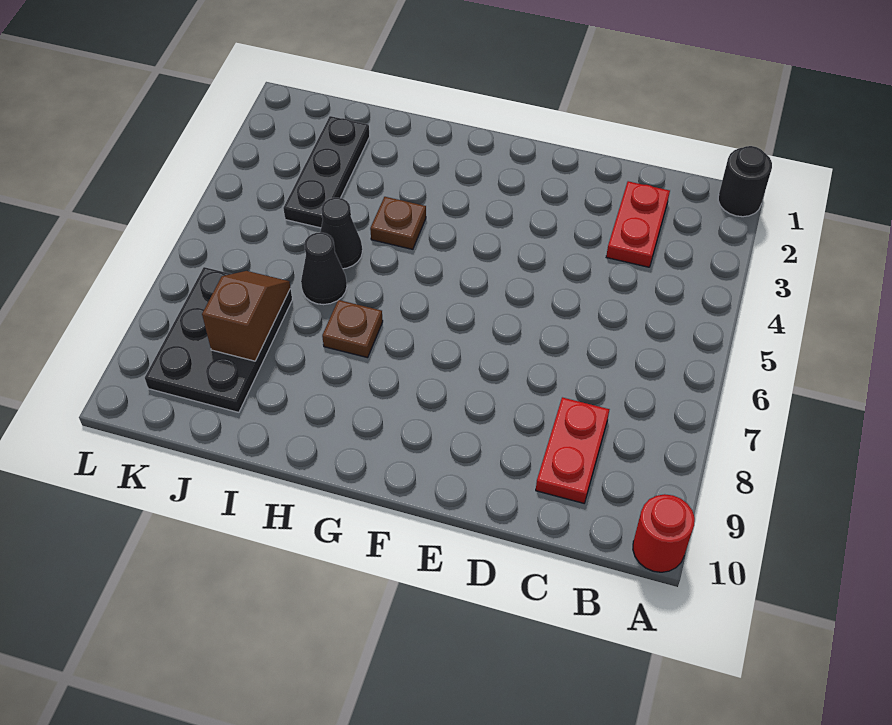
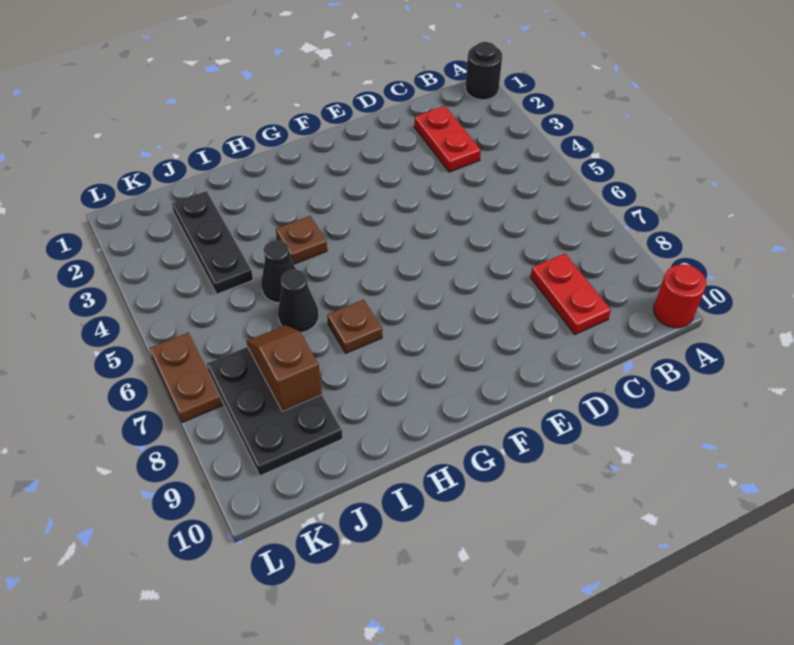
none -> brown plate L6:L7 level 1

